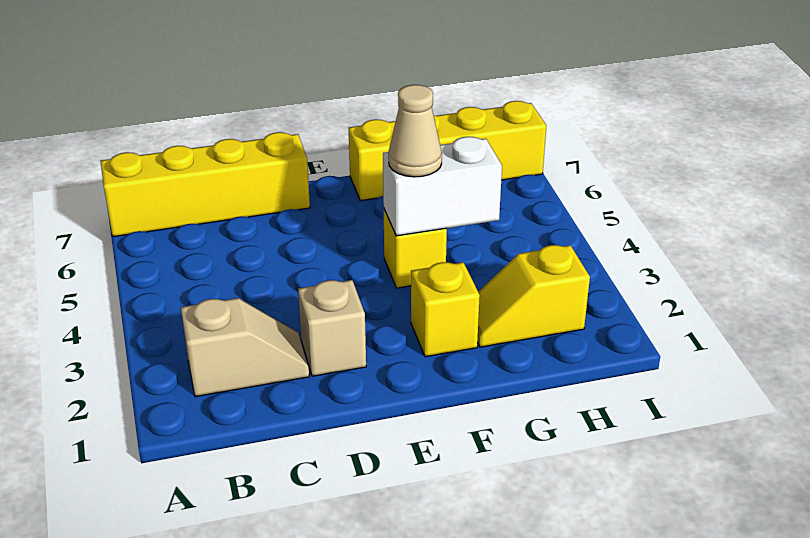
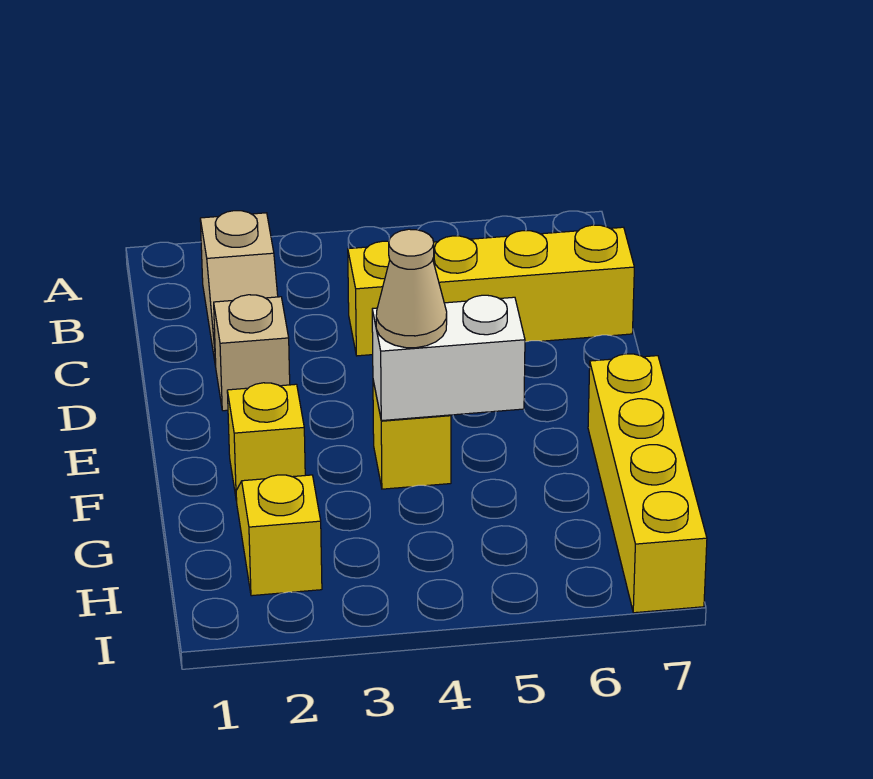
yellow brick A7:D7 level 1 -> yellow brick C4:C7 level 1
white brick F4:G4 level 2 -> white brick F4:F5 level 2

